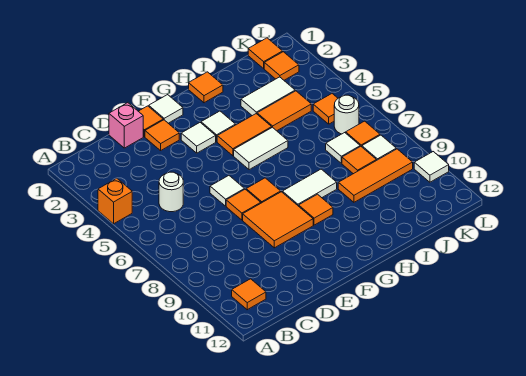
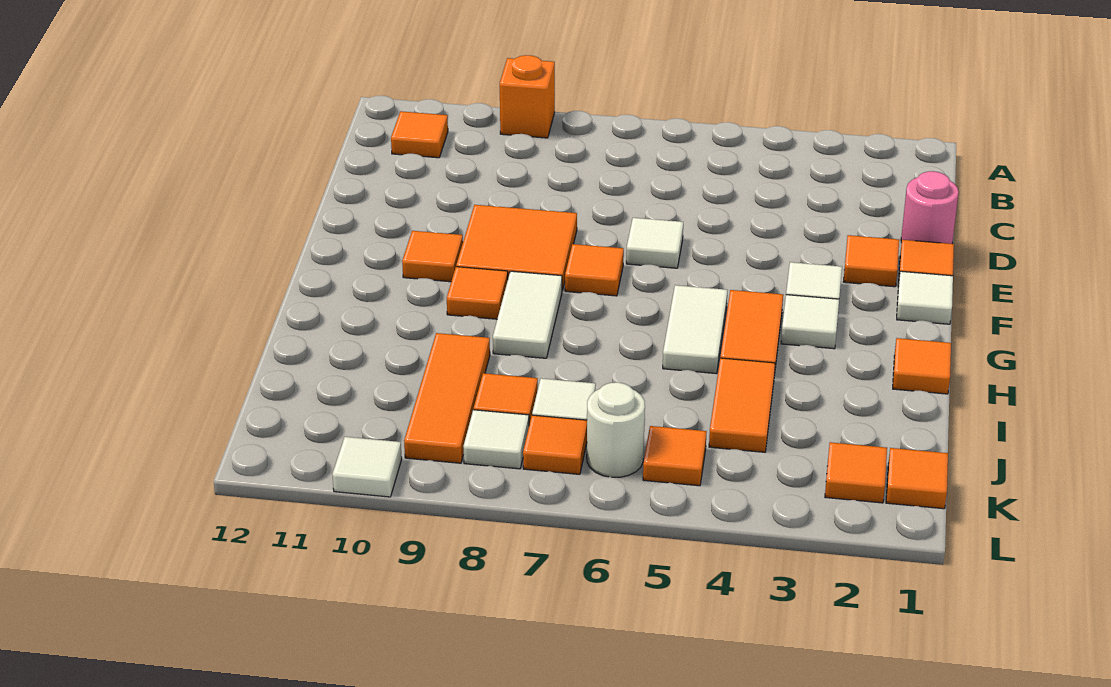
orange brick A4 level 1 -> orange brick A9 level 1
white round brick C5 level 1 -> none
pink brick D1 level 1 -> pink round brick D1 level 1
orange tile E7 level 1 -> orange tile F10 level 1
white tile I3:J3 level 1 -> none

